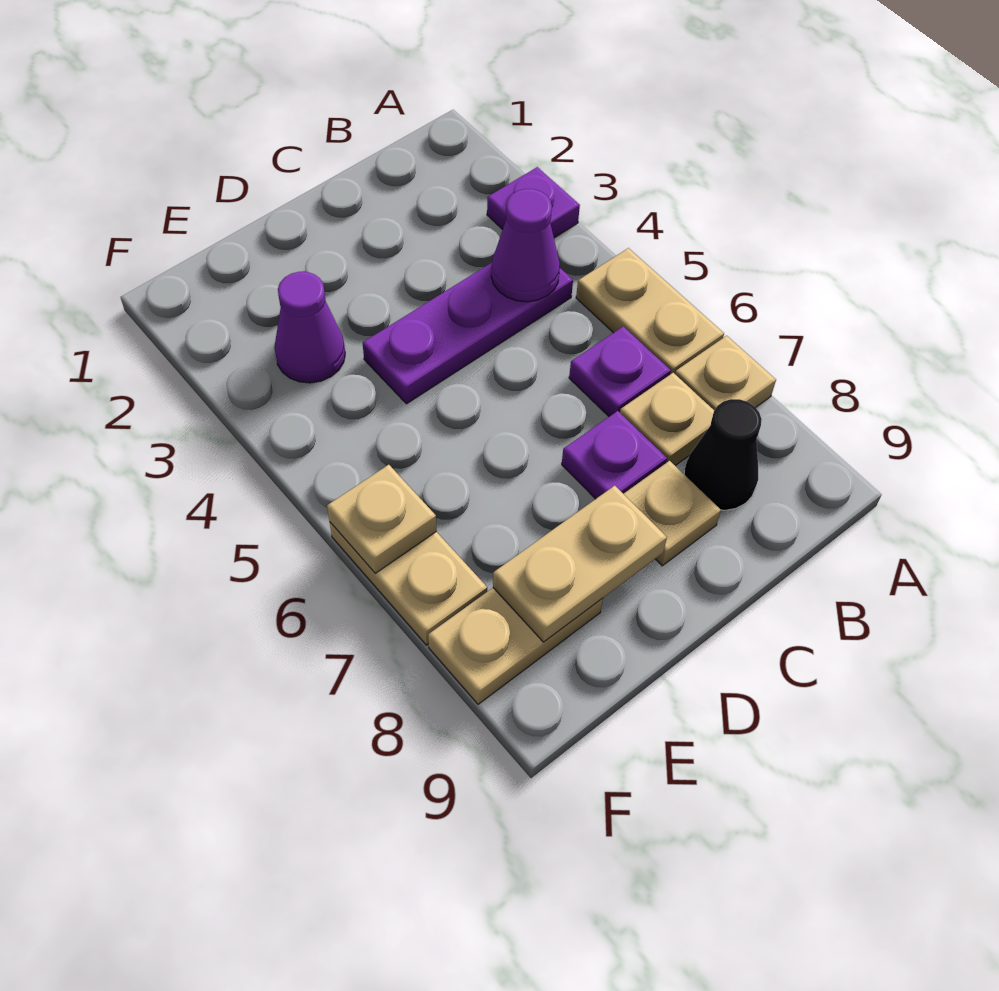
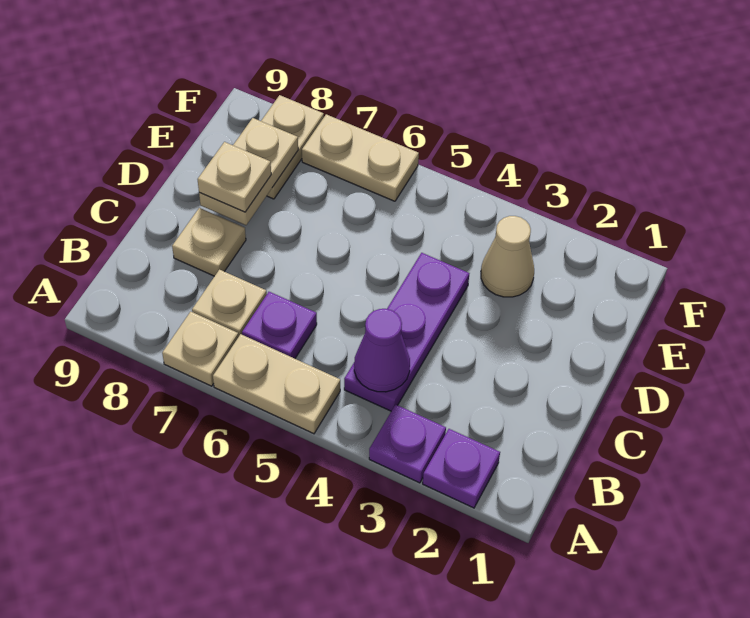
black cone B8 level 1 -> none
purple plate C7 level 1 -> purple plate A2 level 1
purple cone E3 level 1 -> tan cone E3 level 1
tan plate F6 level 2 -> tan plate D8 level 3

